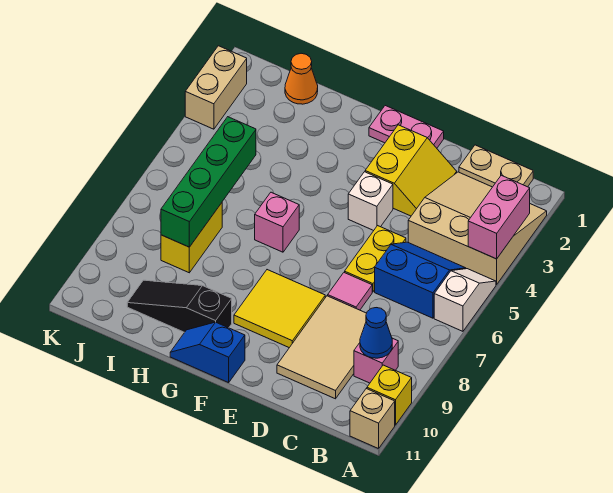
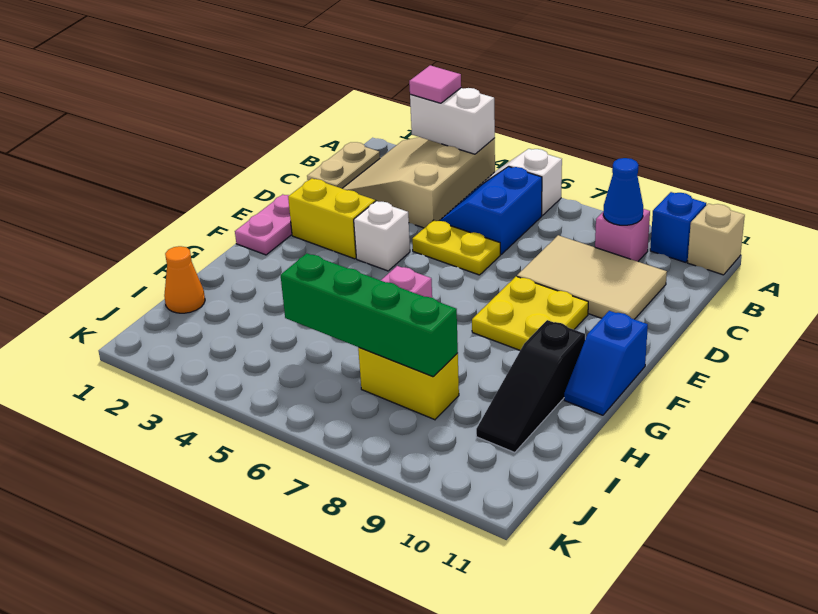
pink brick A3:A4 level 2 -> white brick A3:A4 level 2
yellow brick A10 level 1 -> blue brick A10 level 1
pink tile D7 level 1 -> pink tile A3 level 3
yellow tile E8:F9 level 1 -> yellow plate E8:F9 level 1
tan brick K2:K3 level 1 -> none

